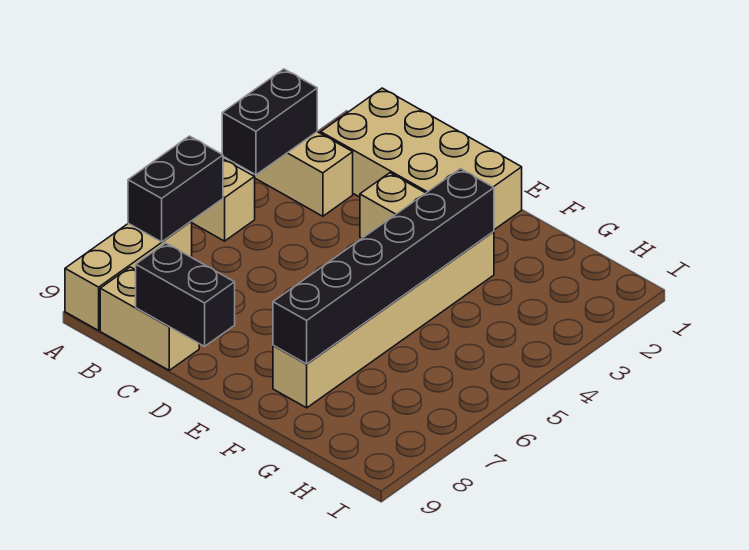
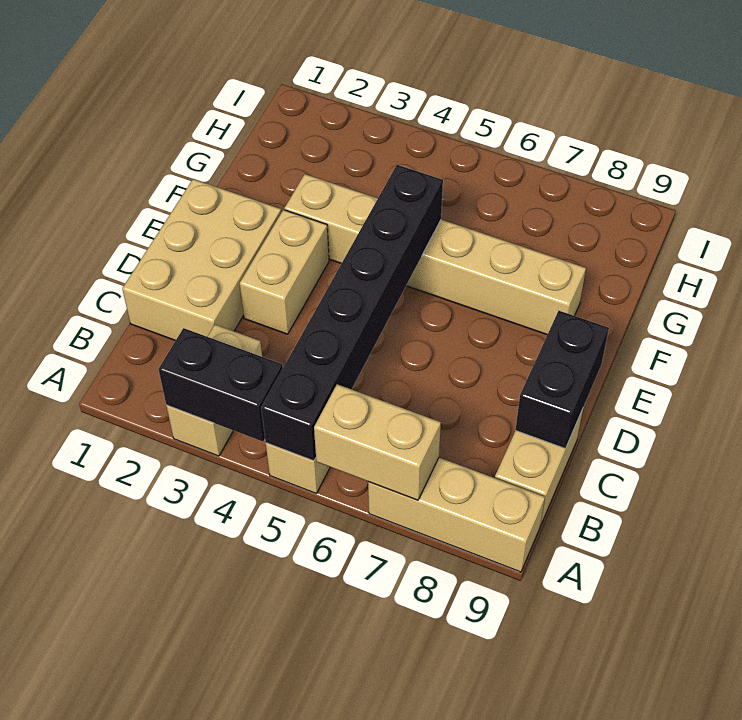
black brick A6:A7 level 2 -> tan brick A6:A7 level 2
tan brick B1:E2 level 1 -> tan brick C1:E2 level 1
black brick F3:F8 level 2 -> black brick A5:F5 level 2

